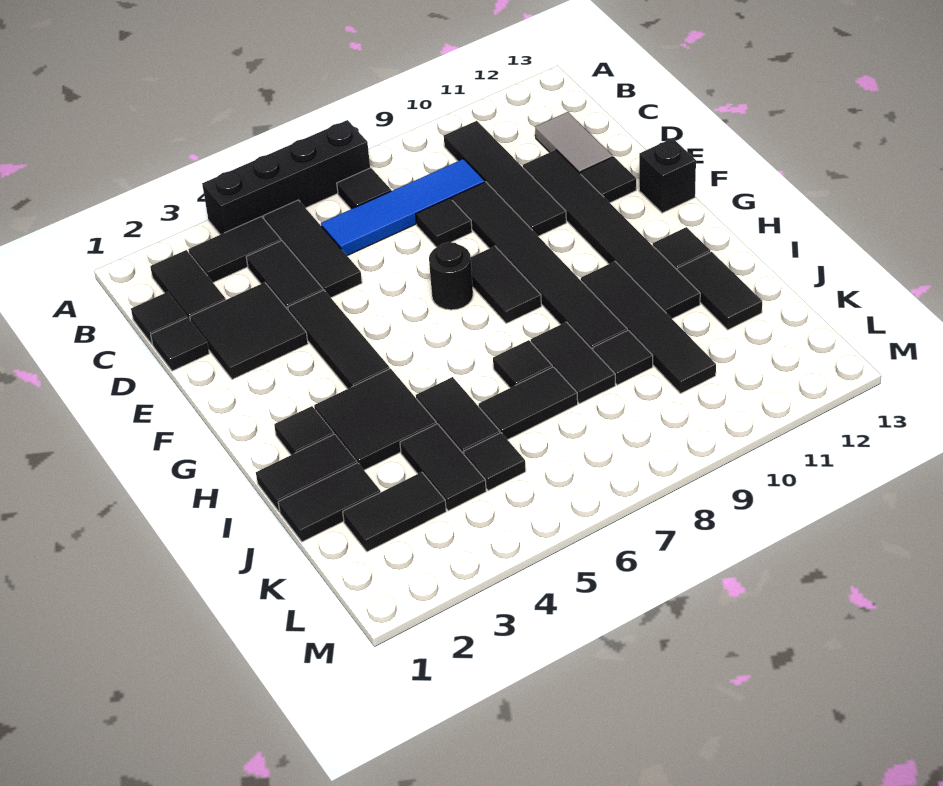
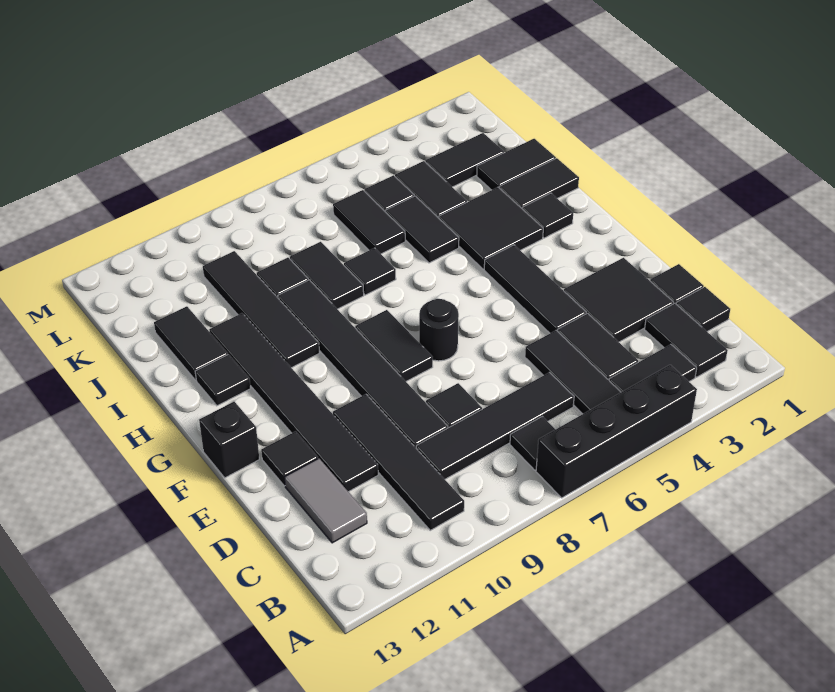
blue tile C6:C9 level 1 -> black tile C6:C9 level 1
black tile J6:J7 level 1 -> black tile J6:K6 level 1

